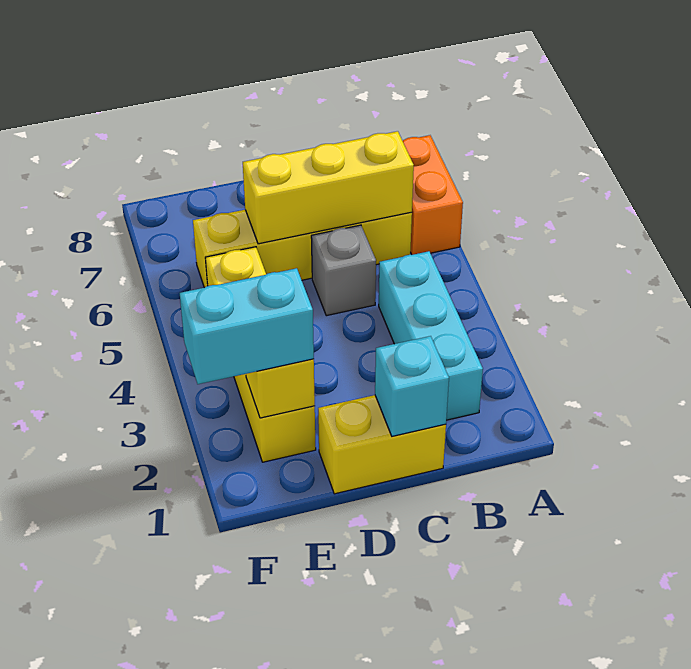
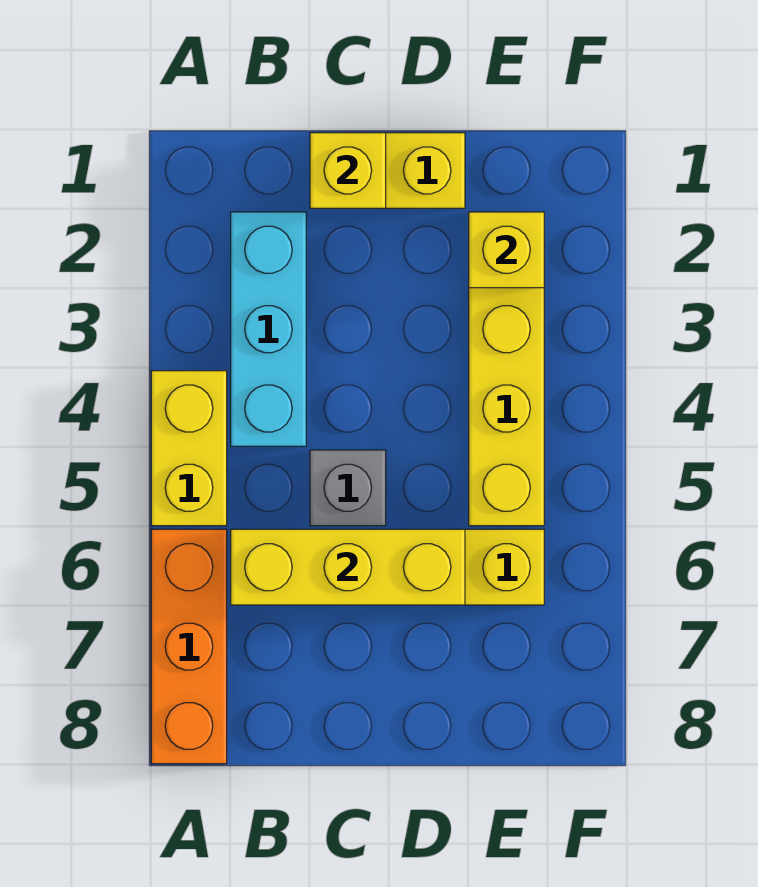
none -> yellow brick A4:A5 level 1
orange brick A6:A7 level 1 -> orange brick A6:A8 level 1
cyan brick C1 level 2 -> yellow brick C1 level 2
cyan brick E2:F2 level 3 -> none

